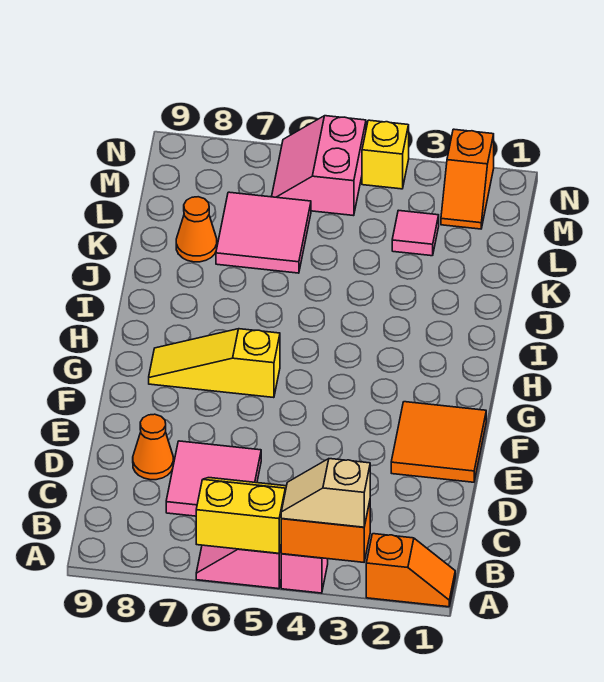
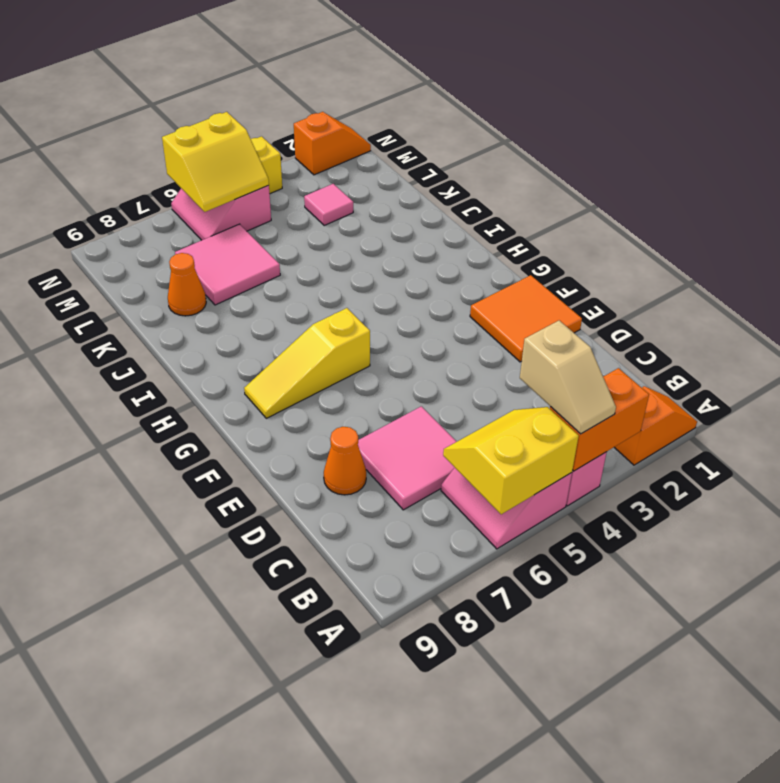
tan slope A3:A4 level 3 top 3 -> tan slope A4:B4 level 3 top B
orange slope M2:N2 level 1 top N -> orange slope N1:N2 level 1 top 2
none -> yellow slope M5:N6 level 2 top N

